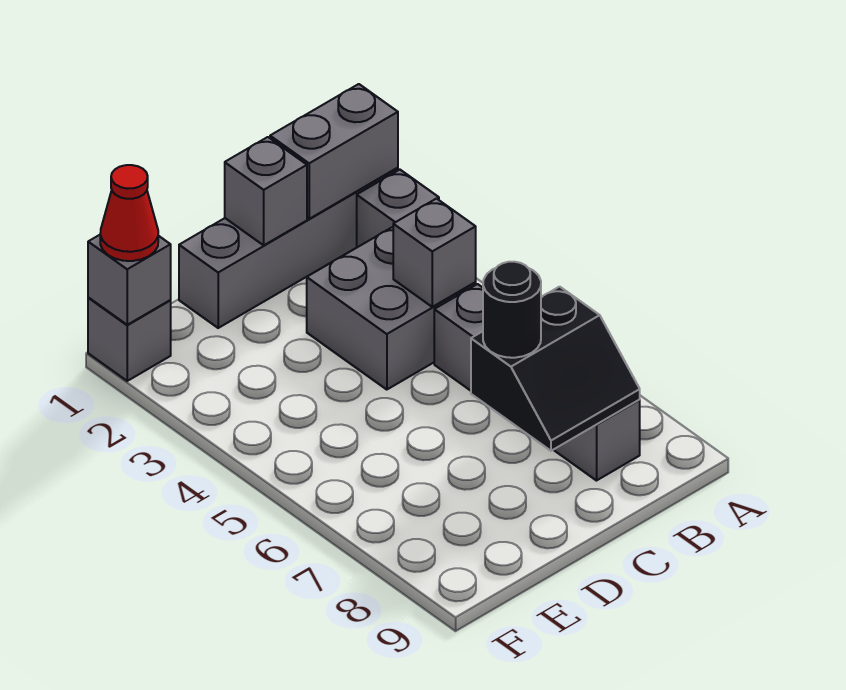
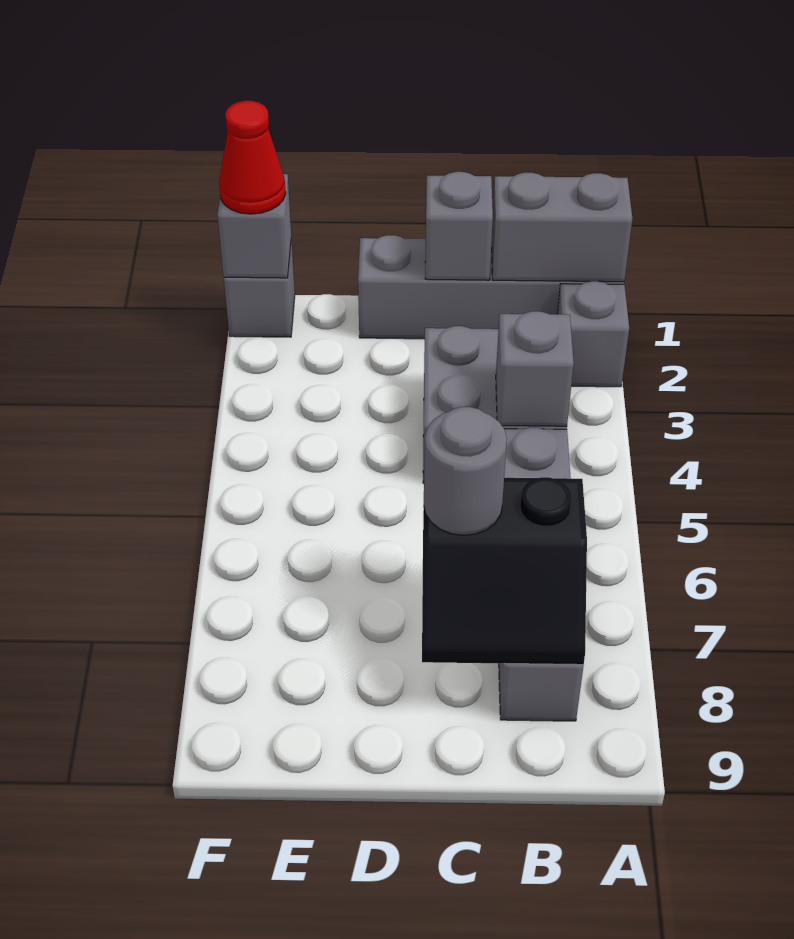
black round brick C7 level 3 -> grey round brick C7 level 3

